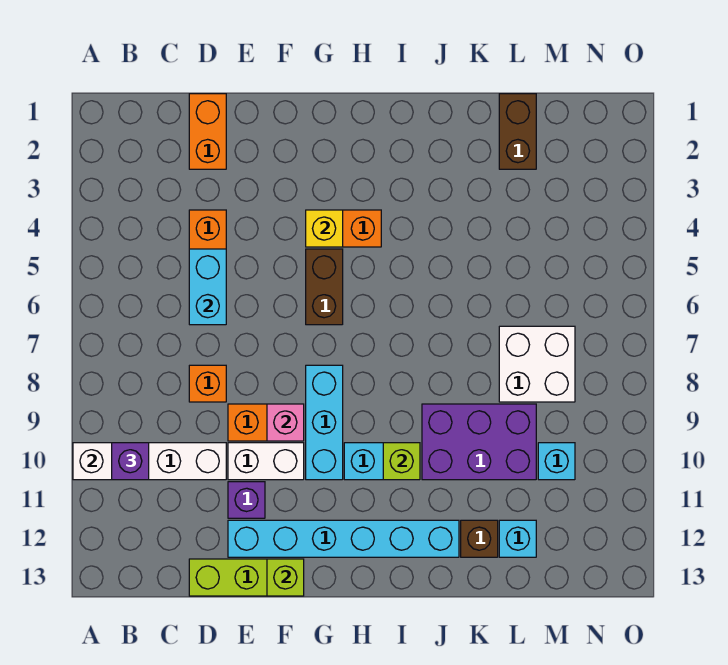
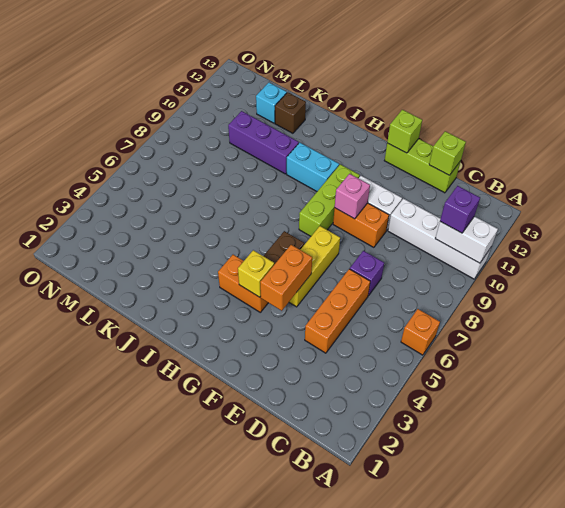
orange brick D1:D2 level 1 -> orange brick F4:F5 level 2
cyan brick D5:D6 level 2 -> none
orange brick D8 level 1 -> orange brick A6 level 1
purple brick E11 level 1 -> purple brick D7 level 1
cyan brick E12:J12 level 1 -> none
none -> yellow brick F5:F7 level 1
cyan brick G8:G10 level 1 -> lime brick G8:G10 level 1
lime brick I10 level 2 -> lime brick D13 level 2
purple brick J9:L10 level 1 -> purple brick J10:L10 level 1
brown brick L1:L2 level 1 -> none
white brick L7:M8 level 1 -> none
cyan brick M10 level 1 -> none

